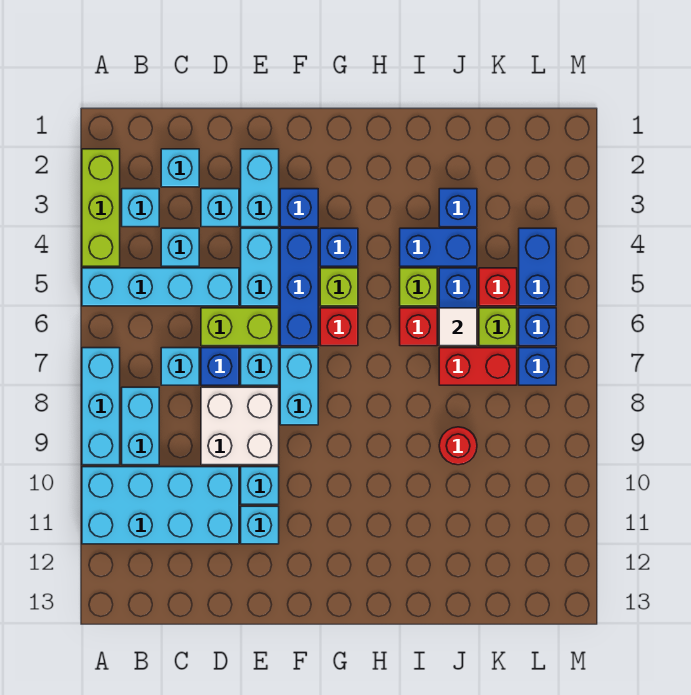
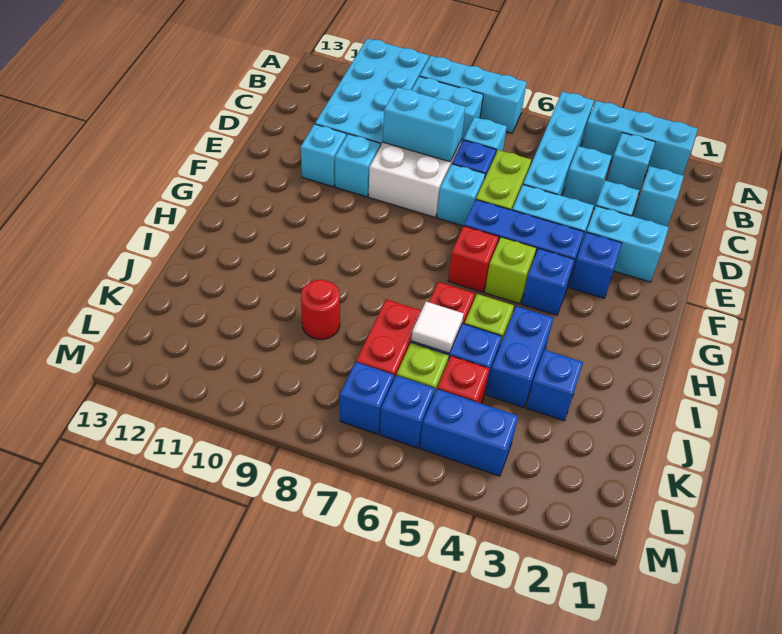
lime brick A2:A4 level 1 -> cyan brick A2:A4 level 1
cyan brick F7:F8 level 1 -> cyan brick D8:D9 level 2

